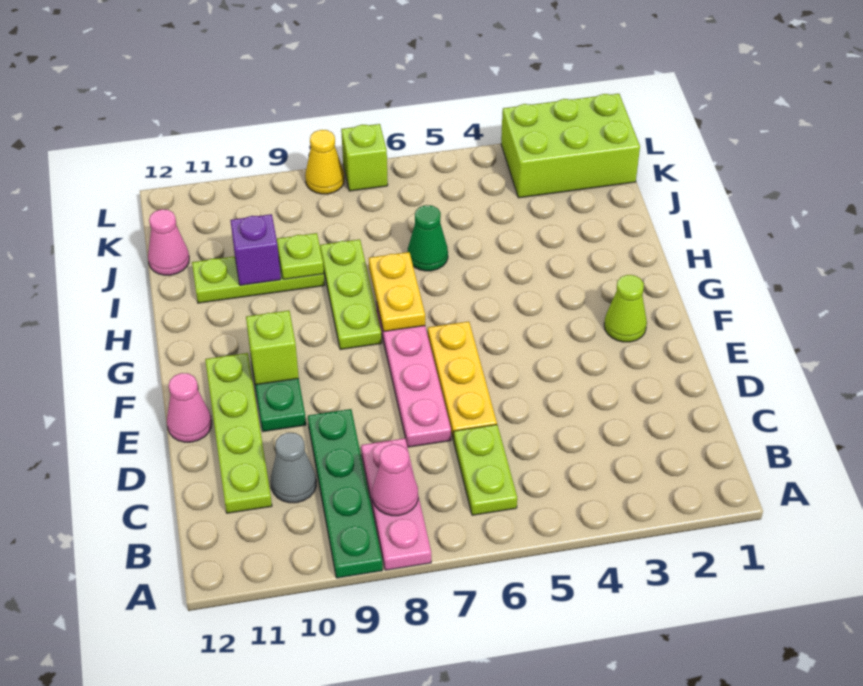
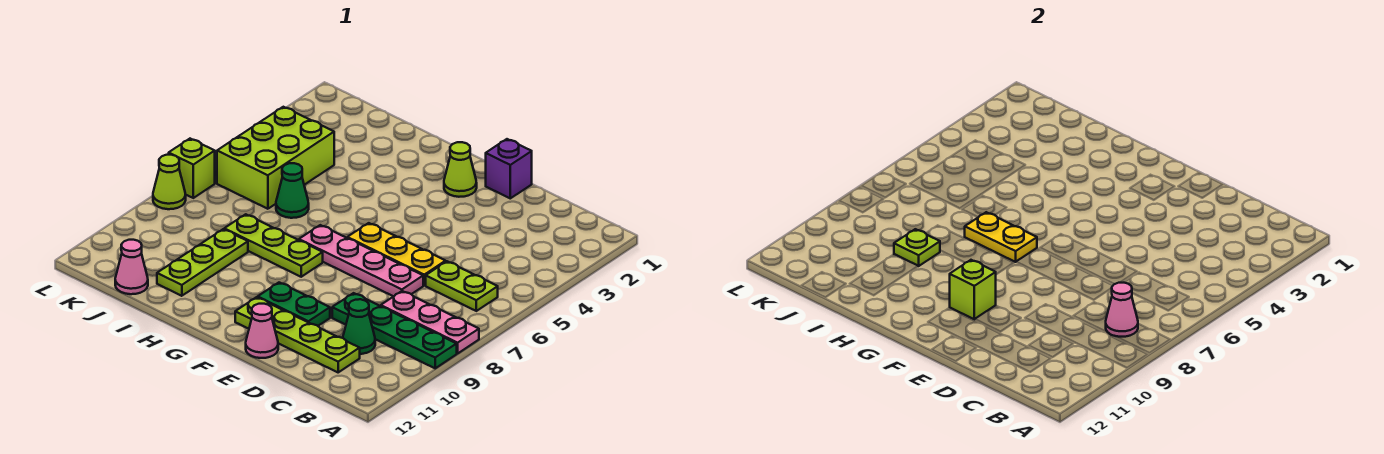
grey cone C10 level 1 -> green cone C10 level 1
purple brick I10 level 2 -> purple brick E1 level 1
lime brick K1:L3 level 1 -> lime brick J4:K6 level 1
yellow cone L8 level 1 -> lime cone L8 level 1

